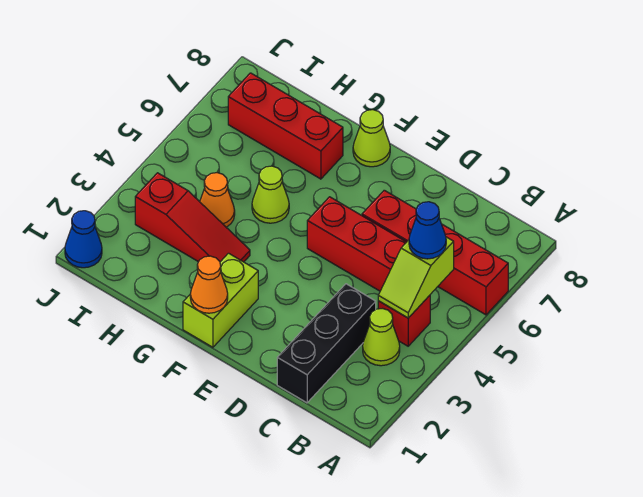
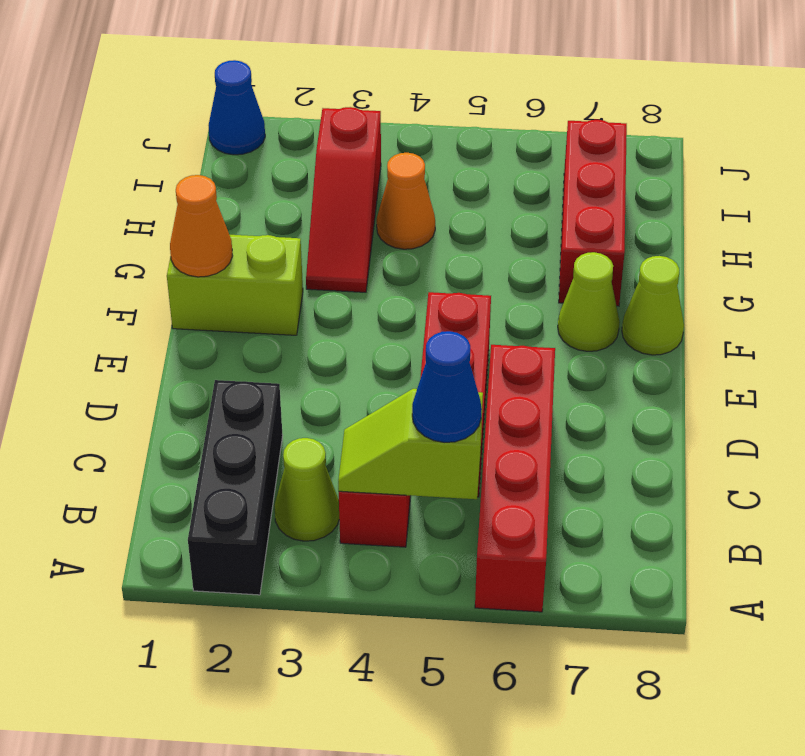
black brick C1:C3 level 1 -> black brick A2:C2 level 1
lime cone G5 level 1 -> lime cone F7 level 1

